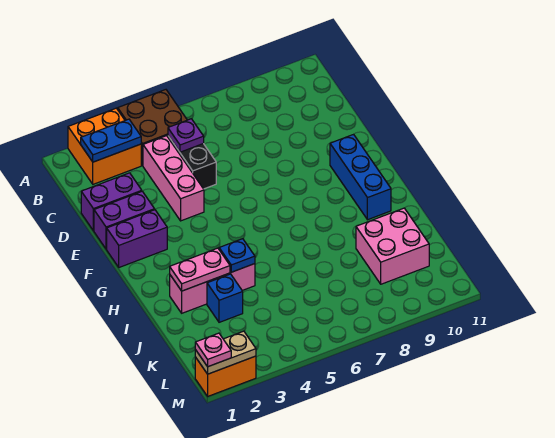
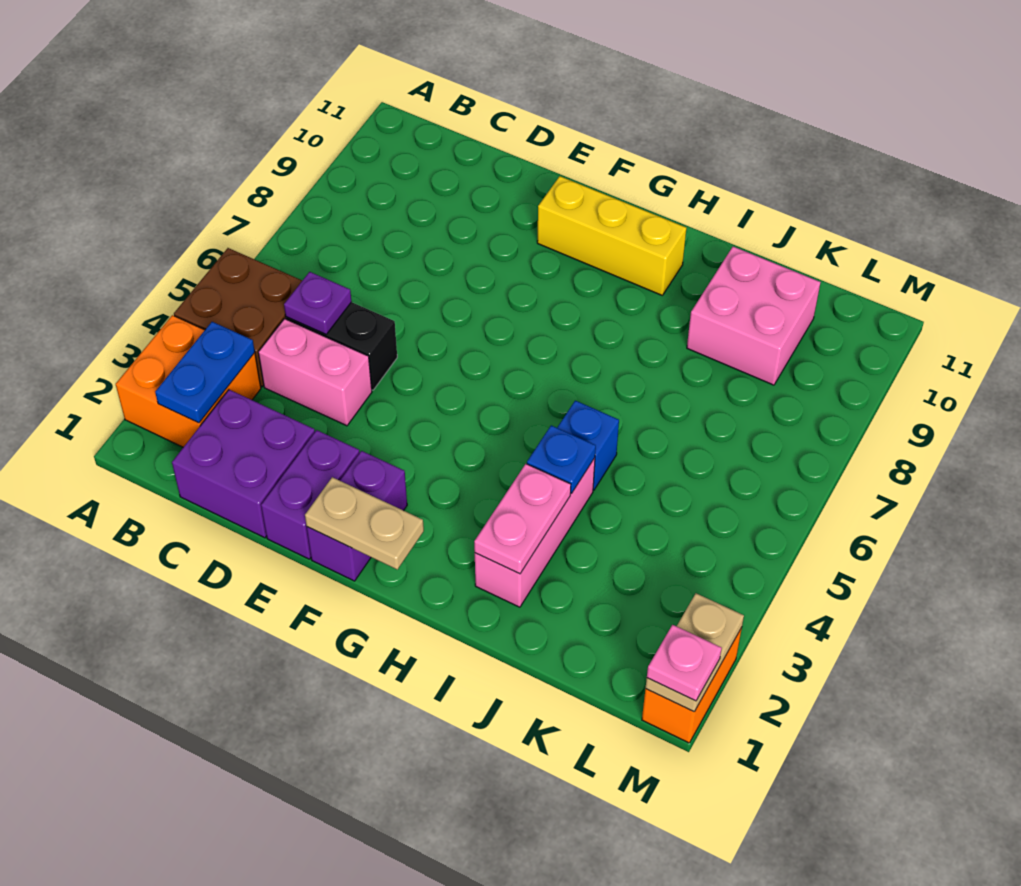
pink brick C4:E4 level 1 -> pink brick C4:D4 level 1
purple brick D1:D2 level 1 -> purple brick C1:D2 level 1
none -> tan plate F1:G1 level 2
blue brick F10:H10 level 1 -> yellow brick F10:H10 level 1
blue brick J3 level 1 -> blue brick I5 level 1

